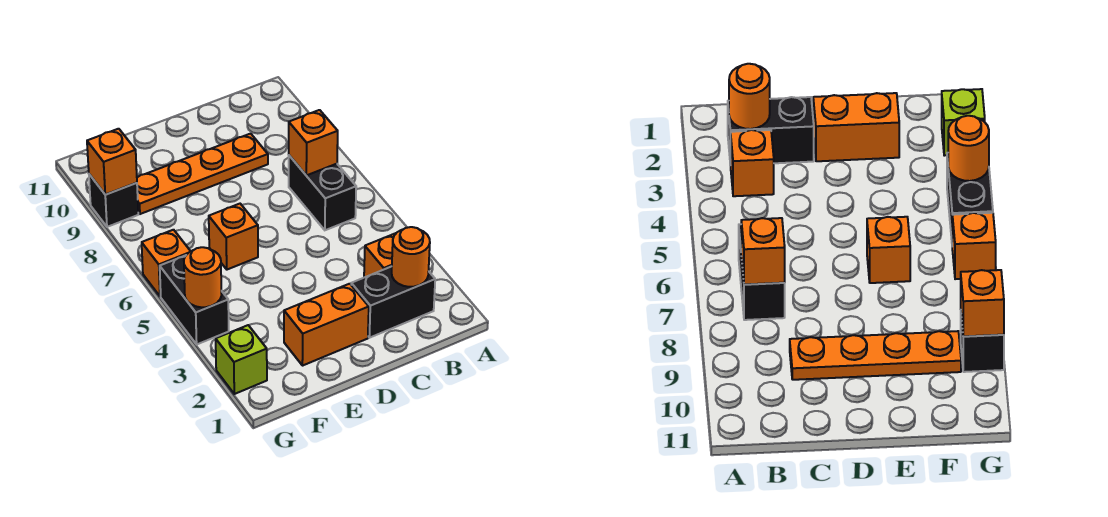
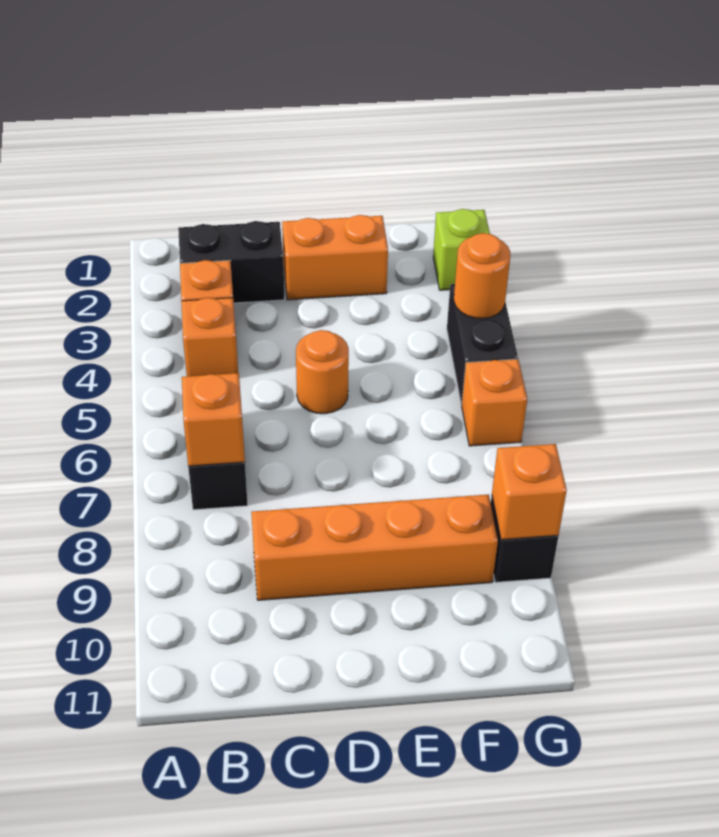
orange round brick B2 level 2 -> orange round brick D5 level 1
orange plate C9:F9 level 1 -> orange brick C9:F9 level 1
orange brick E6 level 1 -> orange brick B4 level 1

